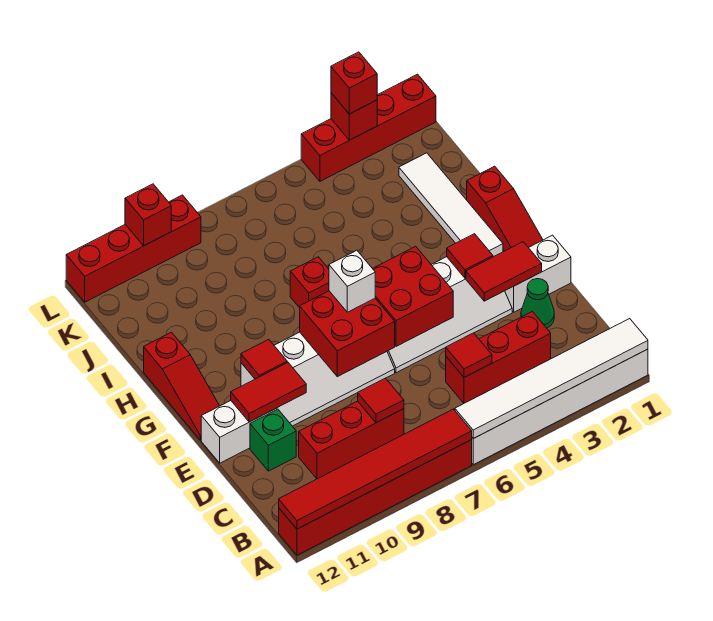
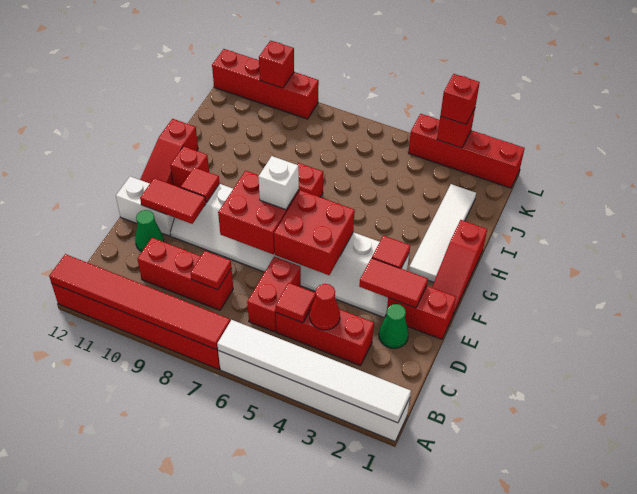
none -> red cone C4 level 2
none -> red brick C6:D6 level 1
green brick D11 level 1 -> green cone D11 level 1
white brick E1:E2 level 1 -> red brick E1:E2 level 1
none -> red brick G11 level 1

